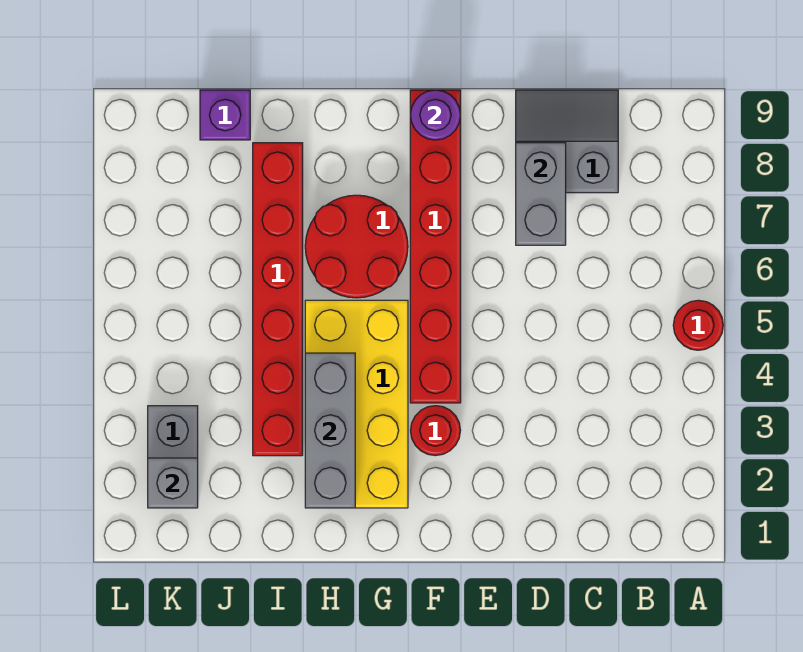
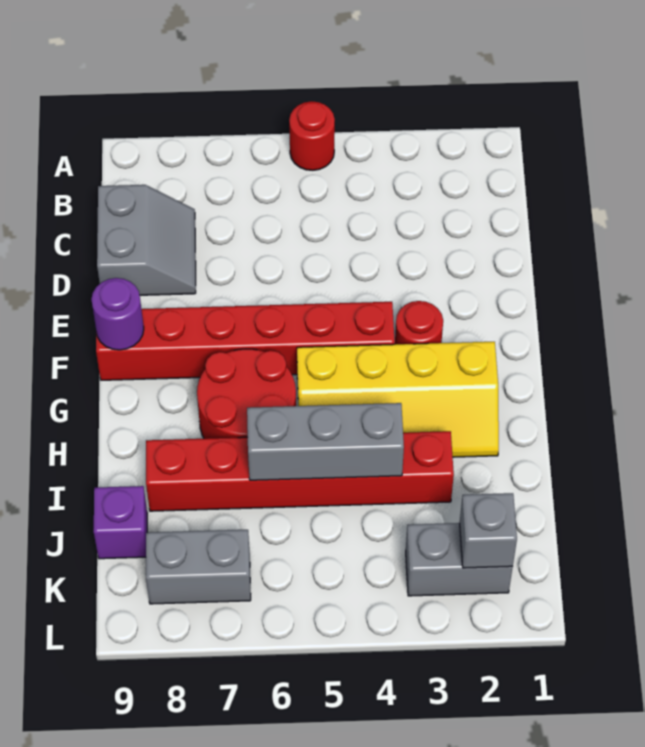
grey slope C8:D9 level 1 top 8 -> grey slope C8:D9 level 1 top 9
grey brick D7:D8 level 2 -> grey brick K7:K8 level 1
yellow brick G2:H5 level 1 -> yellow slope G2:H5 level 1 top G
grey brick H2:H4 level 2 -> grey brick I4:I6 level 2

